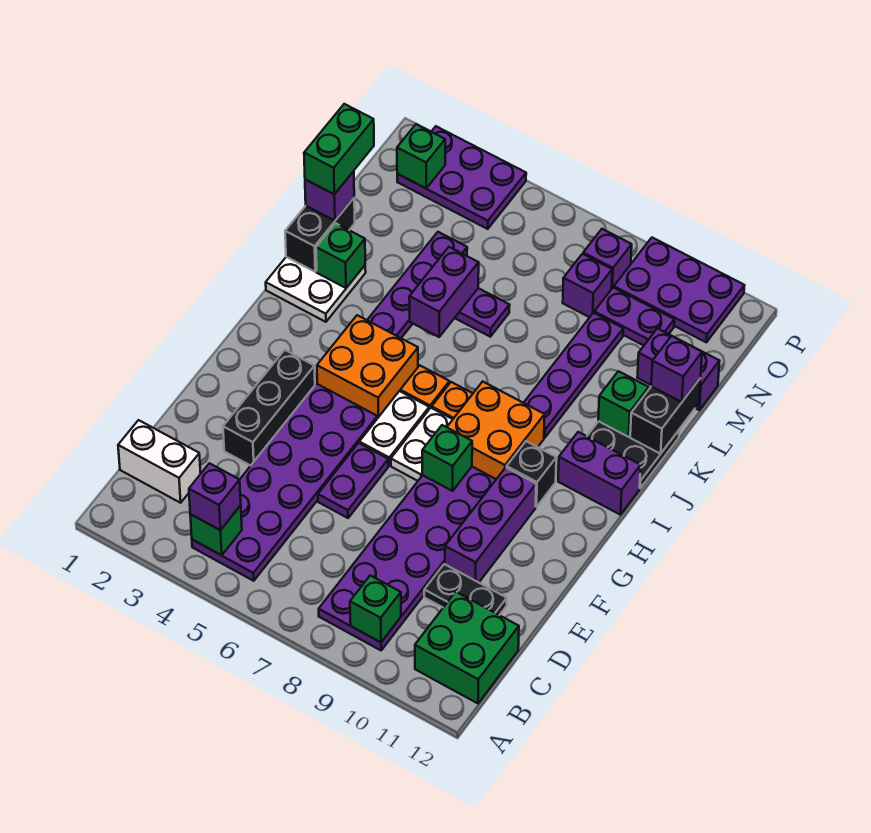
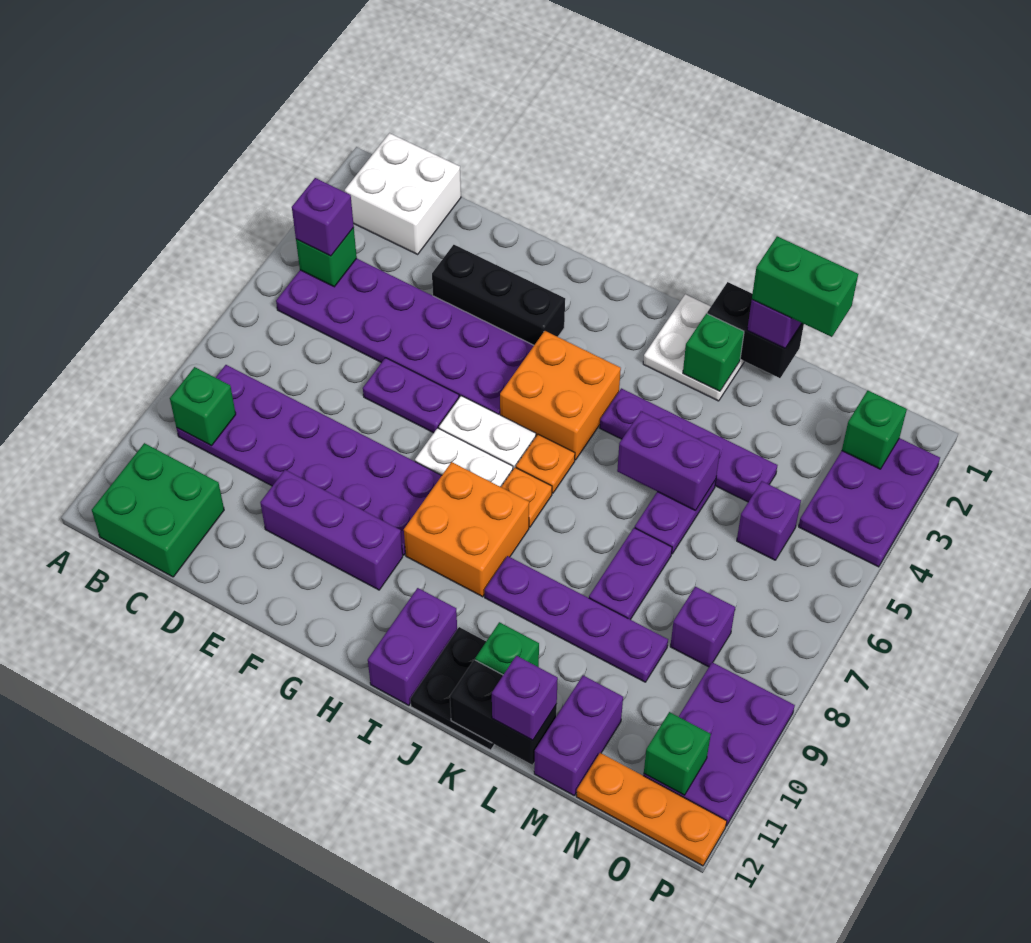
white brick C1:C2 level 1 -> white brick B1:C2 level 1
black plate D10:D11 level 1 -> none
green brick G8 level 2 -> green brick O11 level 2
black brick H10 level 1 -> none
purple plate N9:N10 level 1 -> purple plate L7:L8 level 1
none -> orange plate N12:P12 level 1
purple brick O8 level 1 -> purple brick N5 level 1

